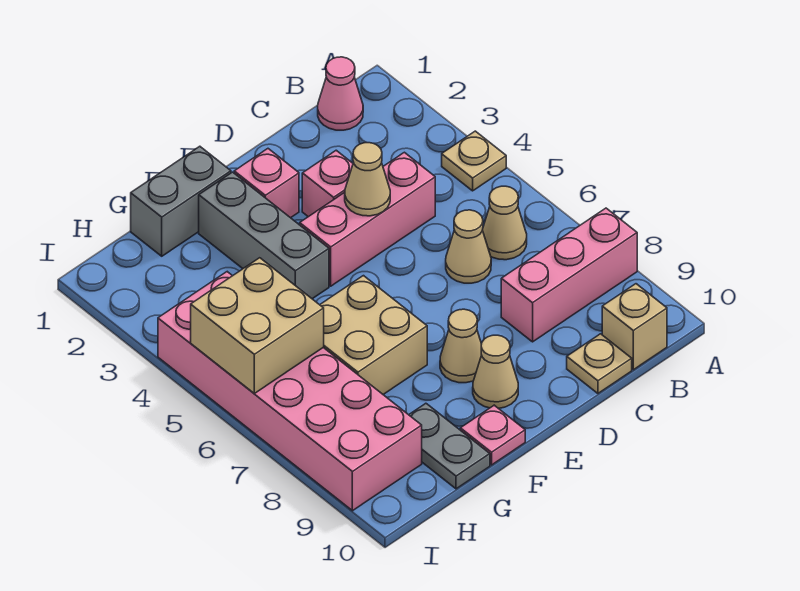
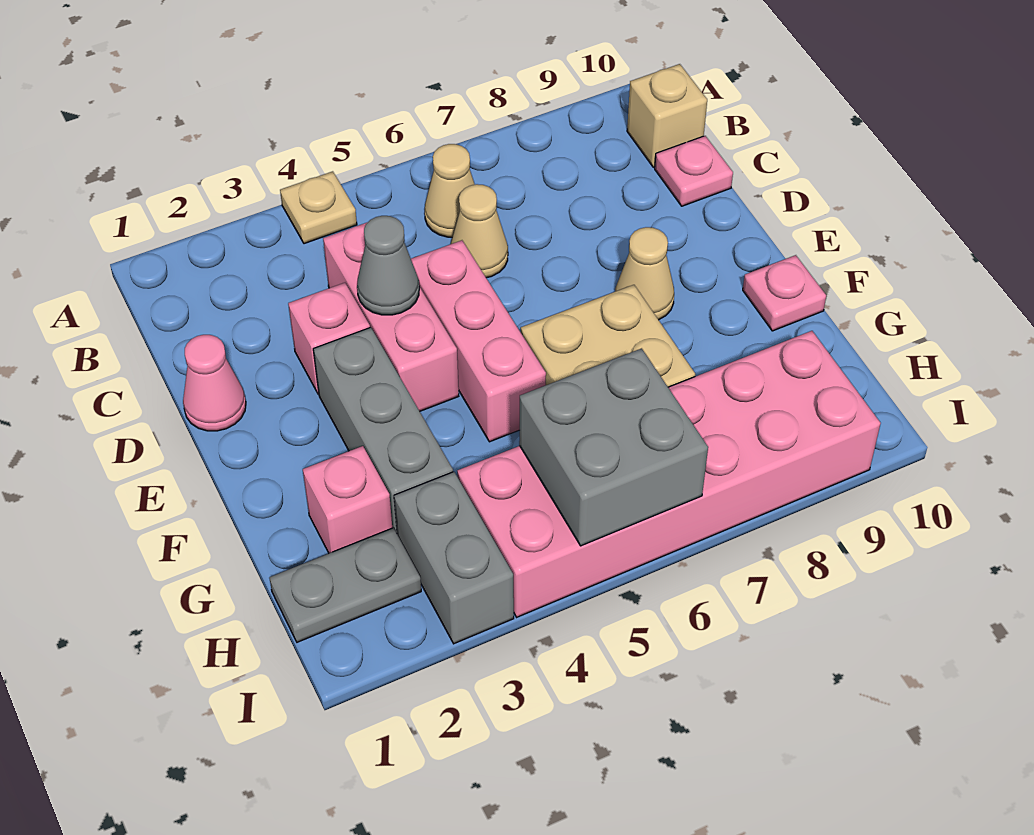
pink brick A8:C8 level 1 -> pink brick D5:F5 level 1
pink cone B1 level 1 -> pink cone D1 level 1
tan plate C10 level 1 -> pink plate C10 level 1
tan cone D4 level 2 -> grey cone D4 level 2
pink brick E2 level 1 -> pink brick G2 level 1
tan cone E9 level 1 -> none
grey brick F1:G1 level 1 -> grey brick H3:I3 level 1
grey brick F2:F4 level 1 -> grey brick E3:G3 level 1
grey plate G9:G10 level 1 -> grey plate H1:H2 level 1
tan brick H5:I6 level 2 -> grey brick H5:I6 level 2

